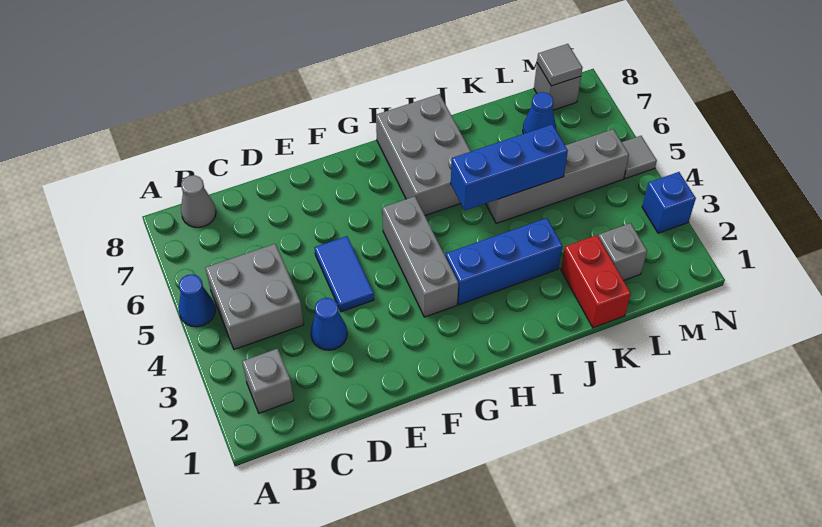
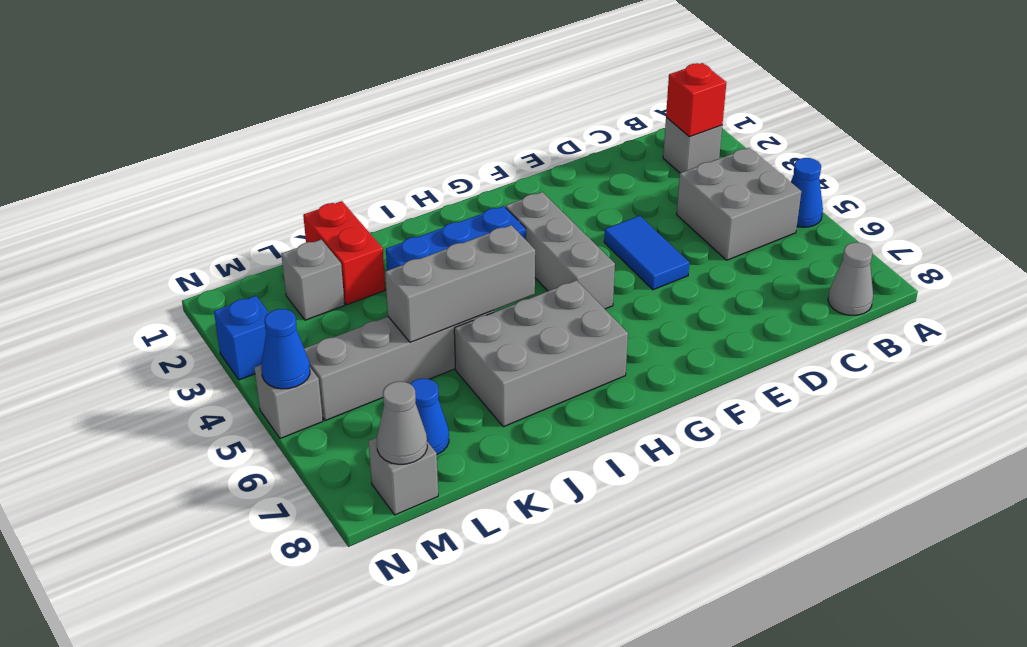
none -> red brick B2 level 2
blue cone D3 level 1 -> blue cone N5 level 2
grey brick H6:I8 level 1 -> grey brick H6:J7 level 1
blue brick I5:K5 level 2 -> grey brick I5:K5 level 2
grey tile M8 level 2 -> grey cone M8 level 2
grey tile N5 level 1 -> grey brick N5 level 1

